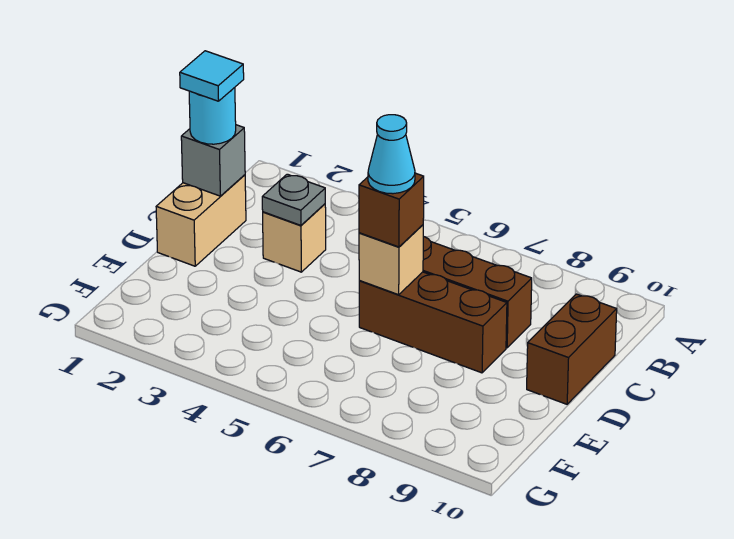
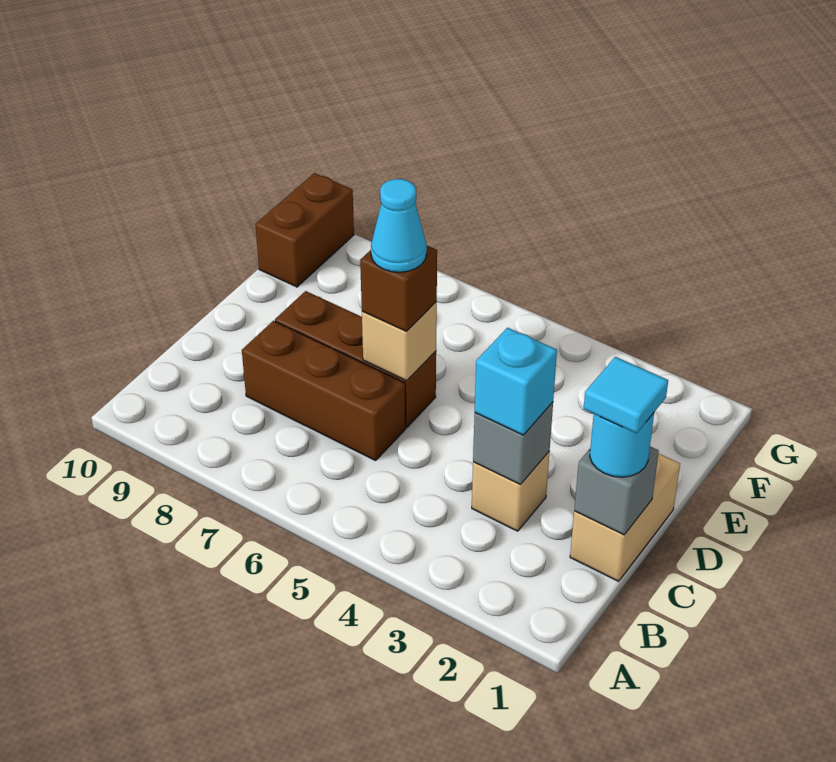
grey plate C3 level 2 -> grey brick C3 level 2
none -> cyan brick C3 level 3
brown brick C10:D10 level 1 -> brown brick F10:G10 level 1

